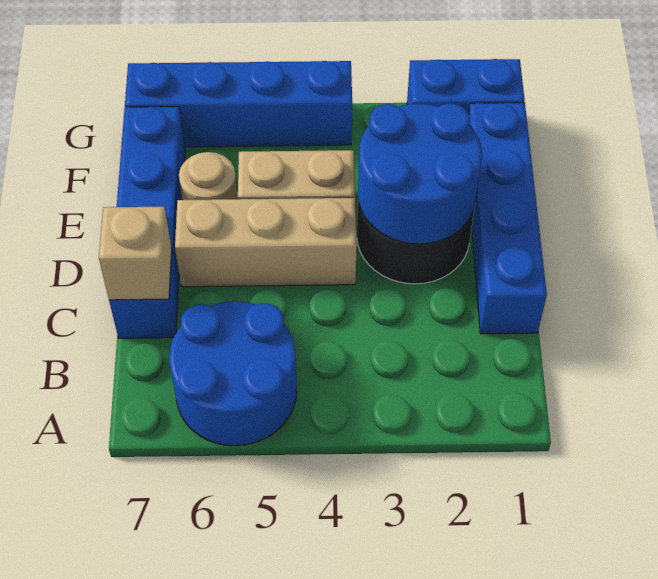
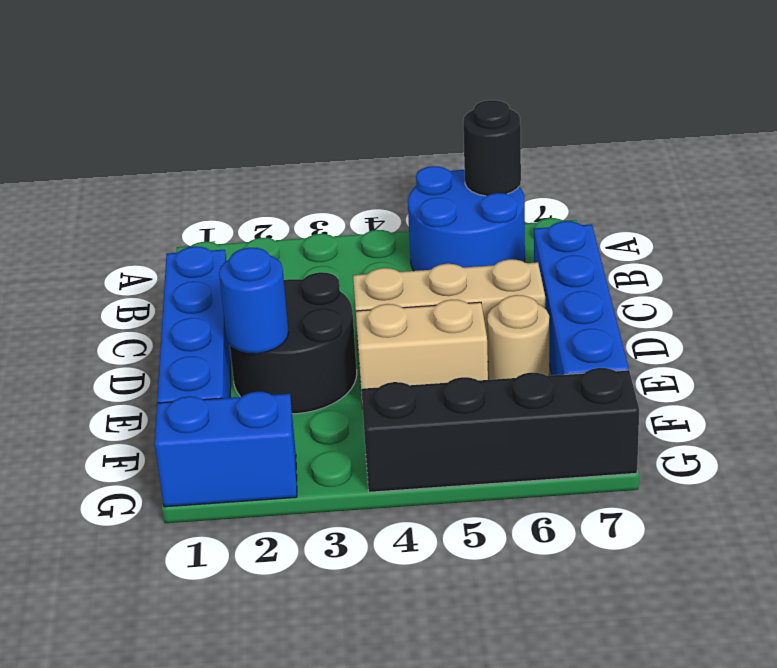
none -> black round brick A6 level 2
tan brick C7 level 2 -> none
blue round brick D2:E3 level 2 -> blue round brick E2 level 2
blue brick G4:G7 level 1 -> black brick G4:G7 level 1

